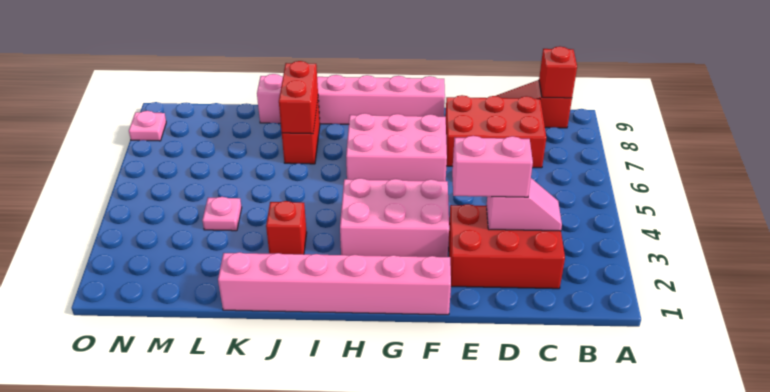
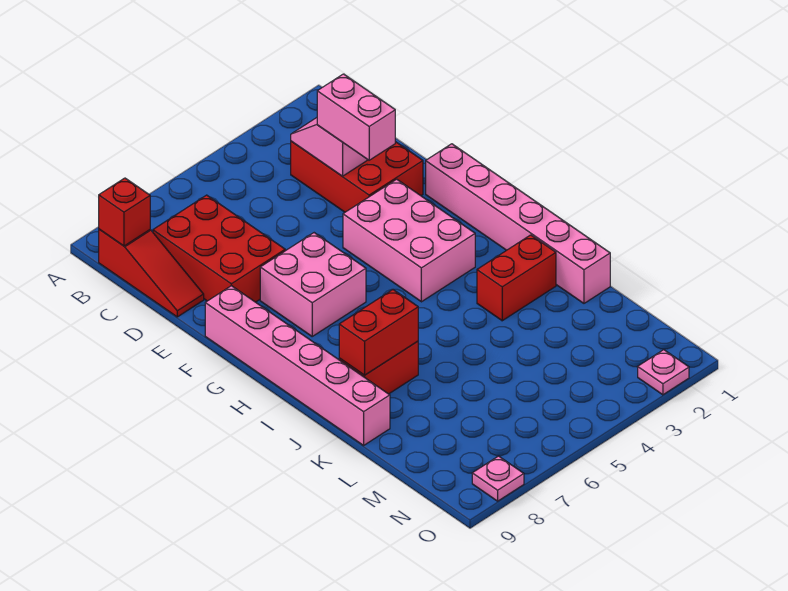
pink brick F6:H7 level 1 -> pink brick F6:G7 level 1
red brick J3 level 1 -> red brick J2:J3 level 1
pink plate L4 level 1 -> pink plate O2 level 1

